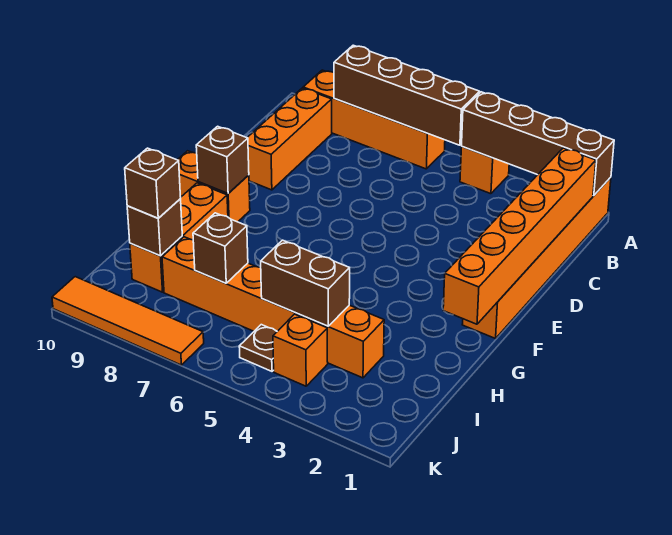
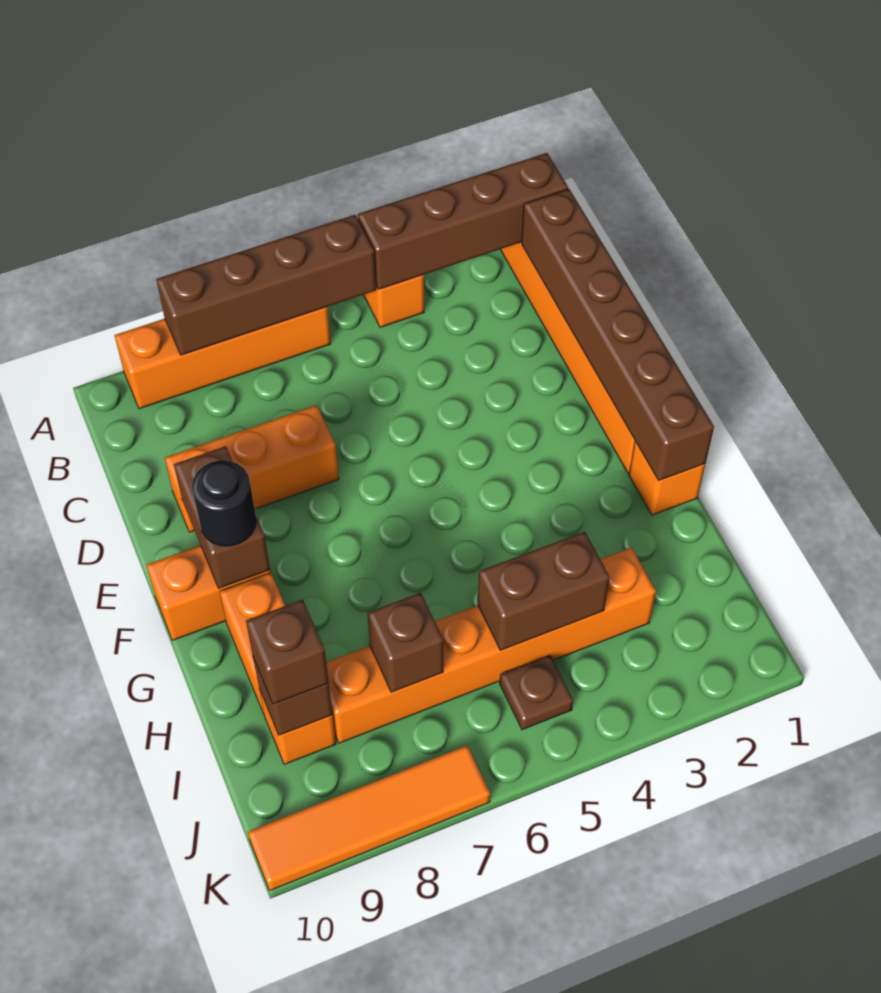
orange brick B1:G1 level 2 -> brown brick B1:G1 level 2
orange brick B9:D9 level 1 -> orange brick D7:D9 level 1
brown brick F9 level 2 -> brown brick E9:F9 level 2
none -> black round brick F9 level 3
orange brick J4 level 1 -> orange brick G1 level 1

